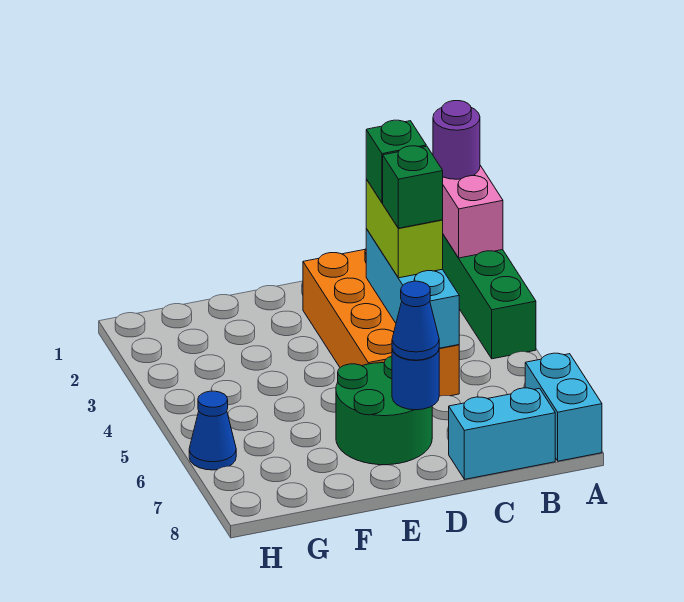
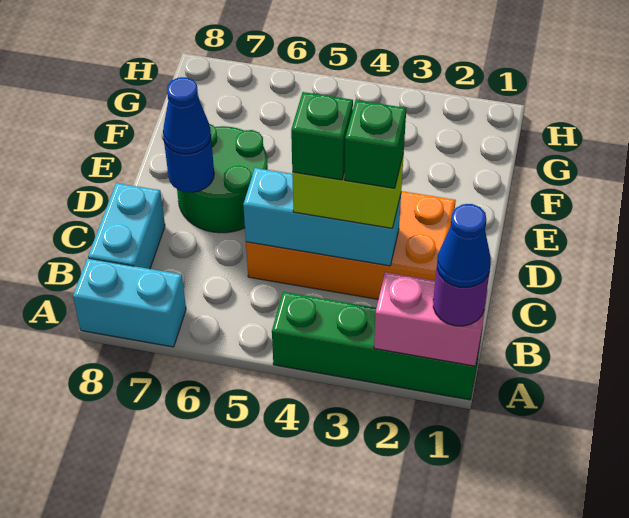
blue cone H6 level 1 -> blue cone A1 level 4

